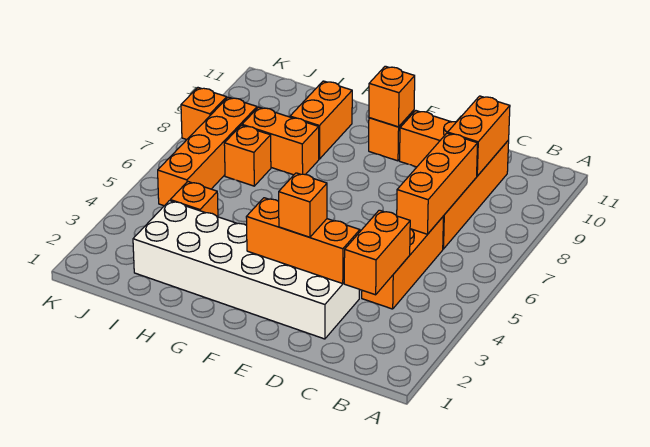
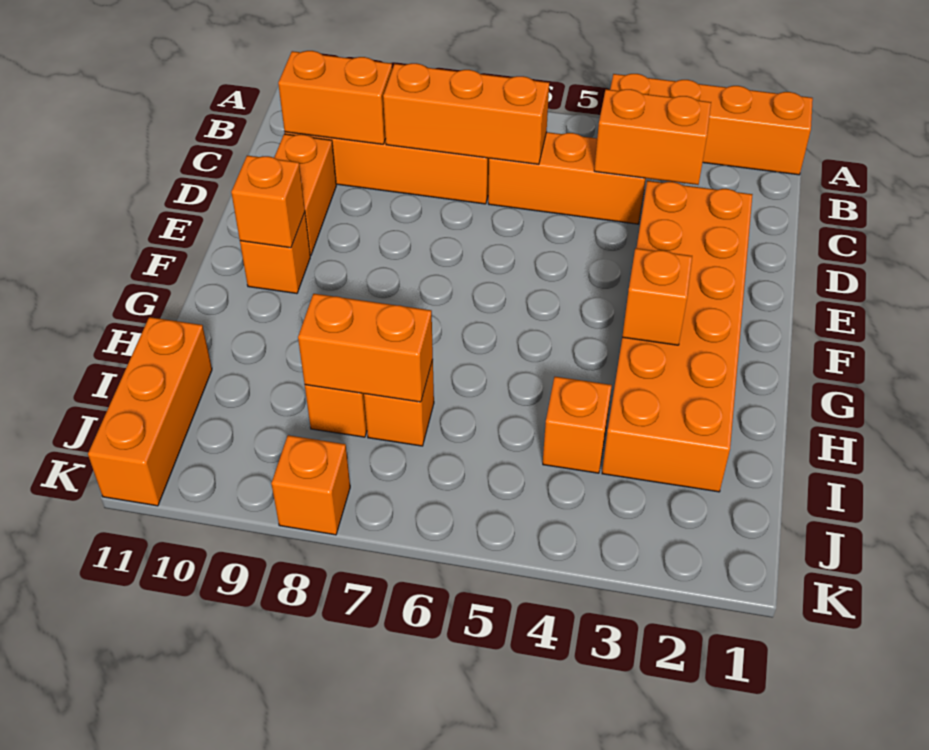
white brick D2:I3 level 1 -> orange brick D2:I3 level 1
orange brick D3:F3 level 2 -> orange brick I11:K11 level 1
orange brick E3 level 3 -> orange brick G3 level 2
orange brick H9:H10 level 1 -> orange brick I7:I8 level 2
orange brick J5:J8 level 1 -> orange brick A1:A4 level 1

